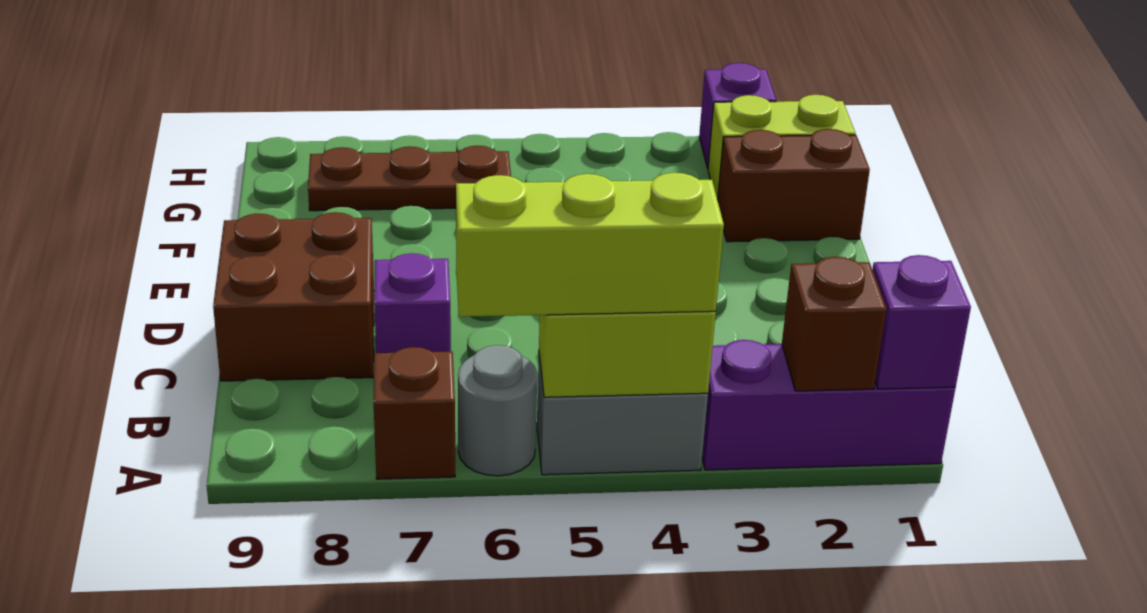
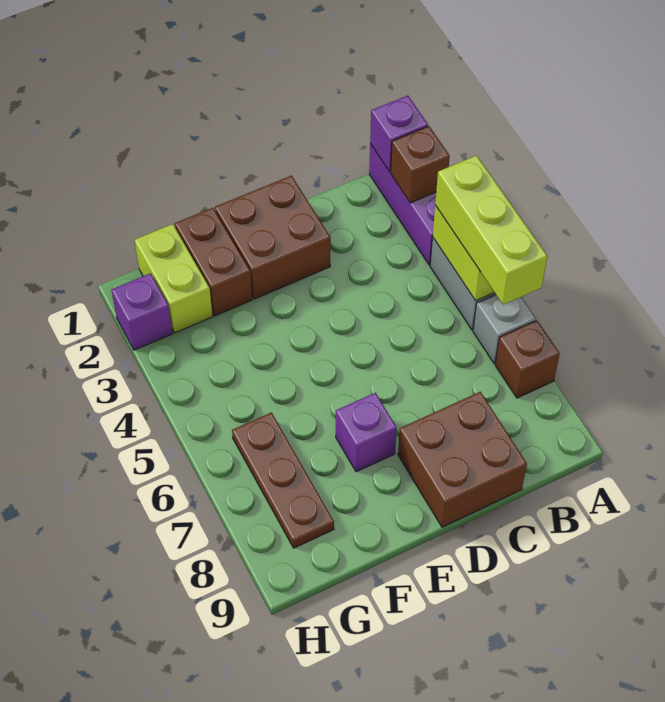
grey round brick A6 level 1 -> grey brick A6 level 1
purple brick C7 level 1 -> purple brick E7 level 1
none -> brown brick D1:E2 level 1

